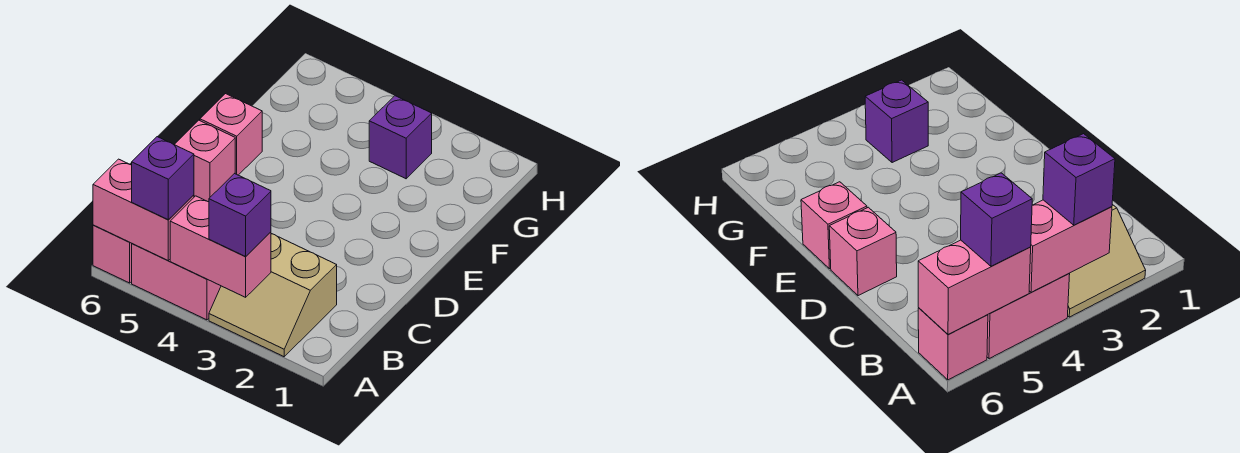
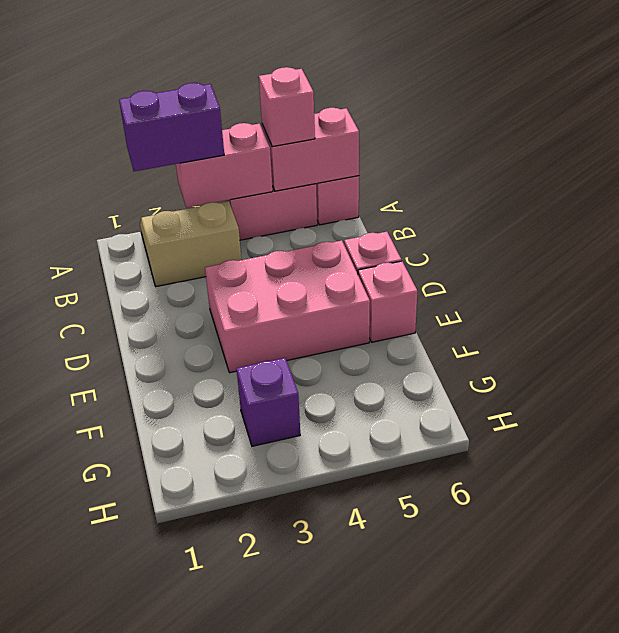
purple brick A3 level 3 -> purple brick A2:A3 level 3
purple brick A5 level 3 -> pink brick A5 level 3
none -> pink brick D3:E5 level 1

